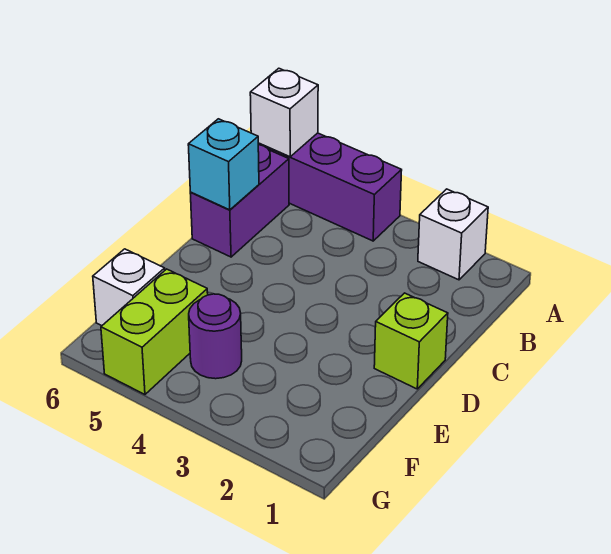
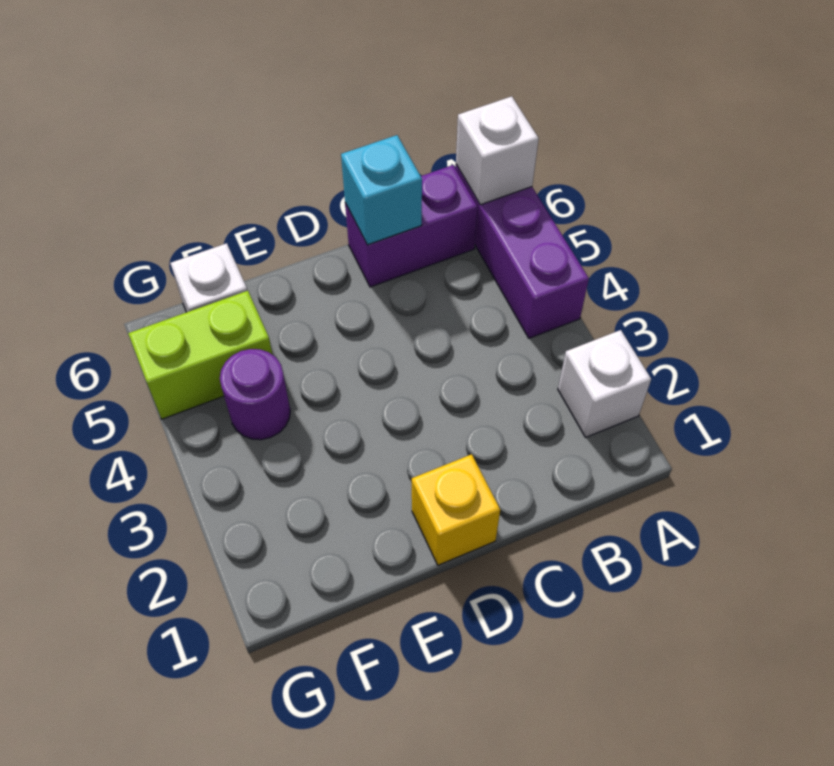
lime brick D1 level 1 -> yellow brick D1 level 1

